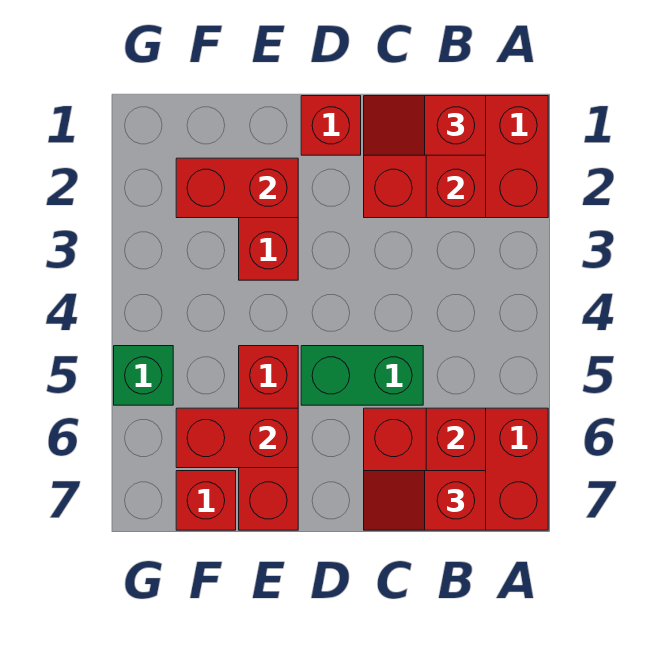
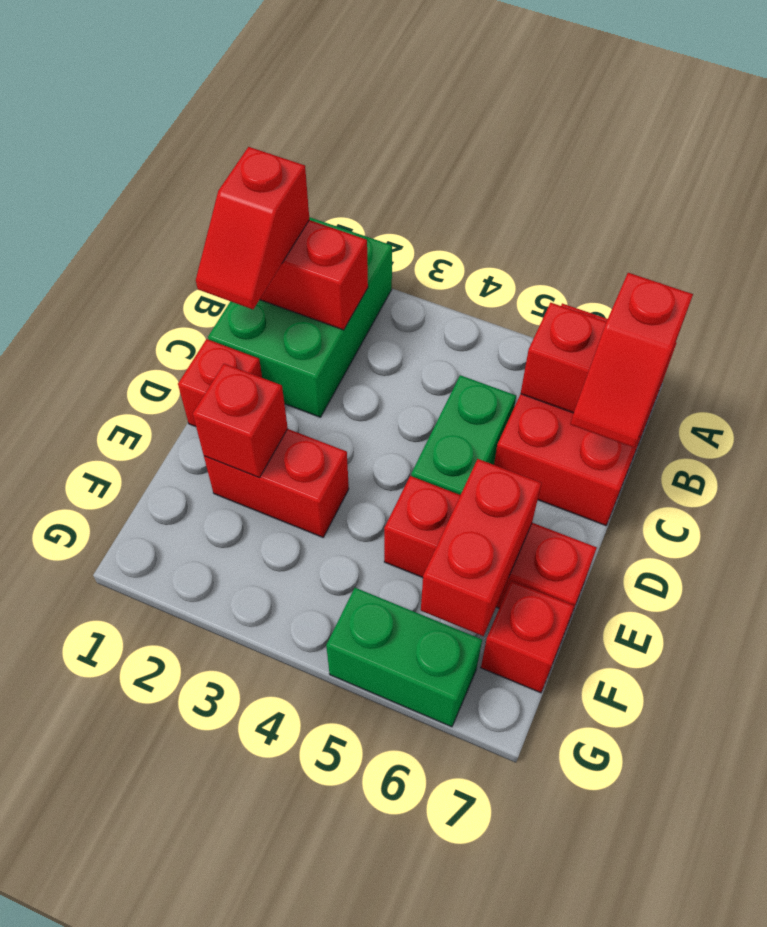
red brick A1:C2 level 1 -> green brick A1:C2 level 1
red brick E2:F2 level 2 -> red brick E2 level 2
green brick G5 level 1 -> green brick G5:G6 level 1

